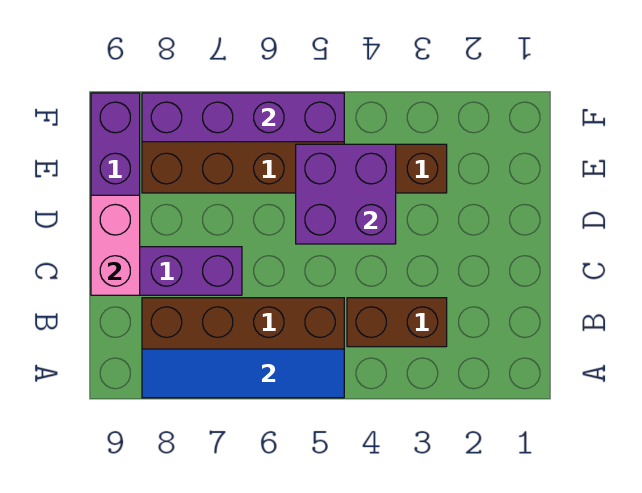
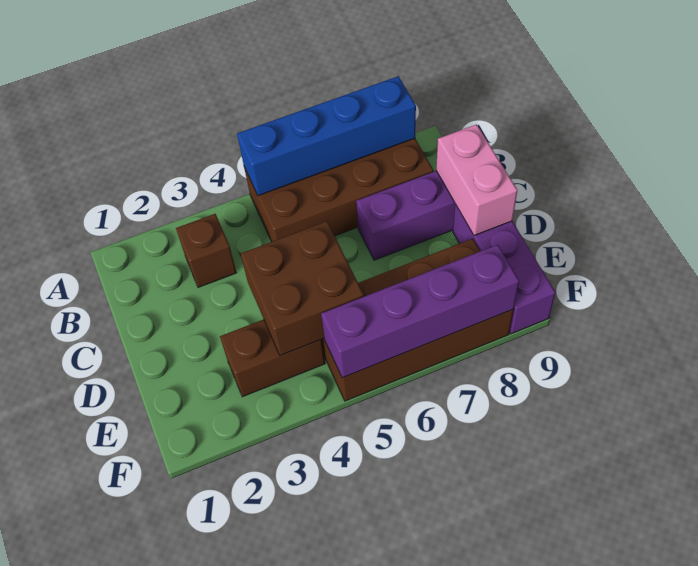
blue tile A5:A8 level 2 -> blue brick A5:A8 level 2
brown brick B3:B4 level 1 -> brown brick B3 level 1
purple brick D4:E5 level 2 -> brown brick D4:E5 level 2

